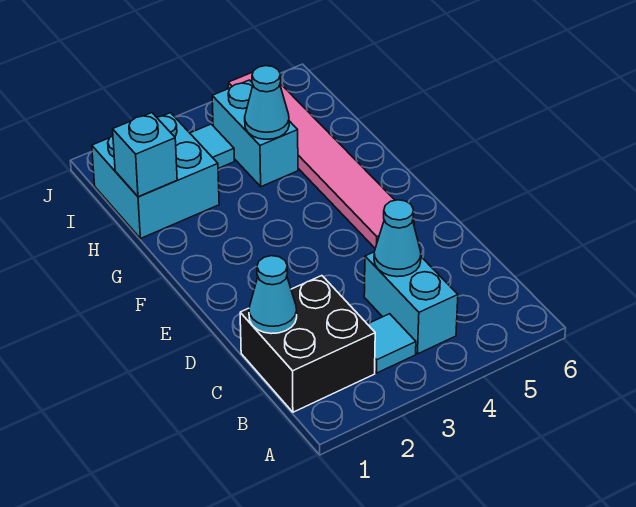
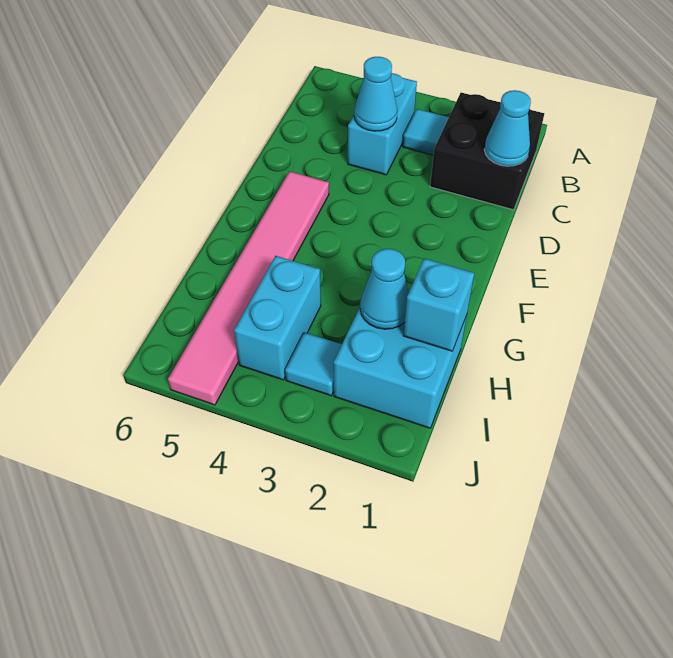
cyan cone H4 level 2 -> cyan cone H2 level 2

